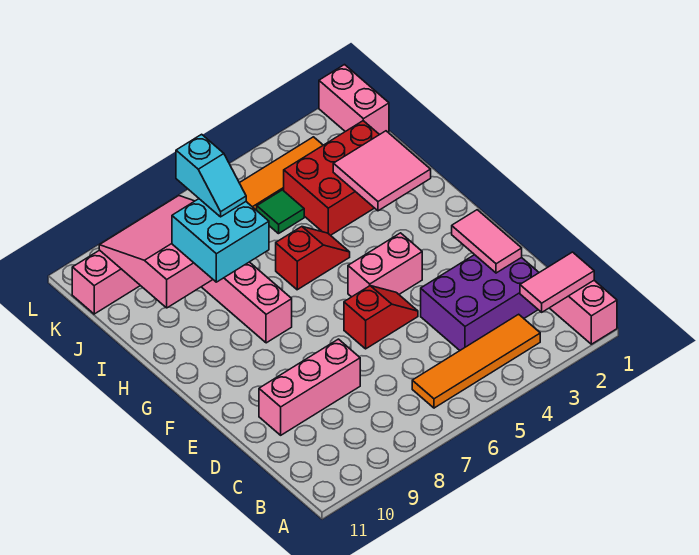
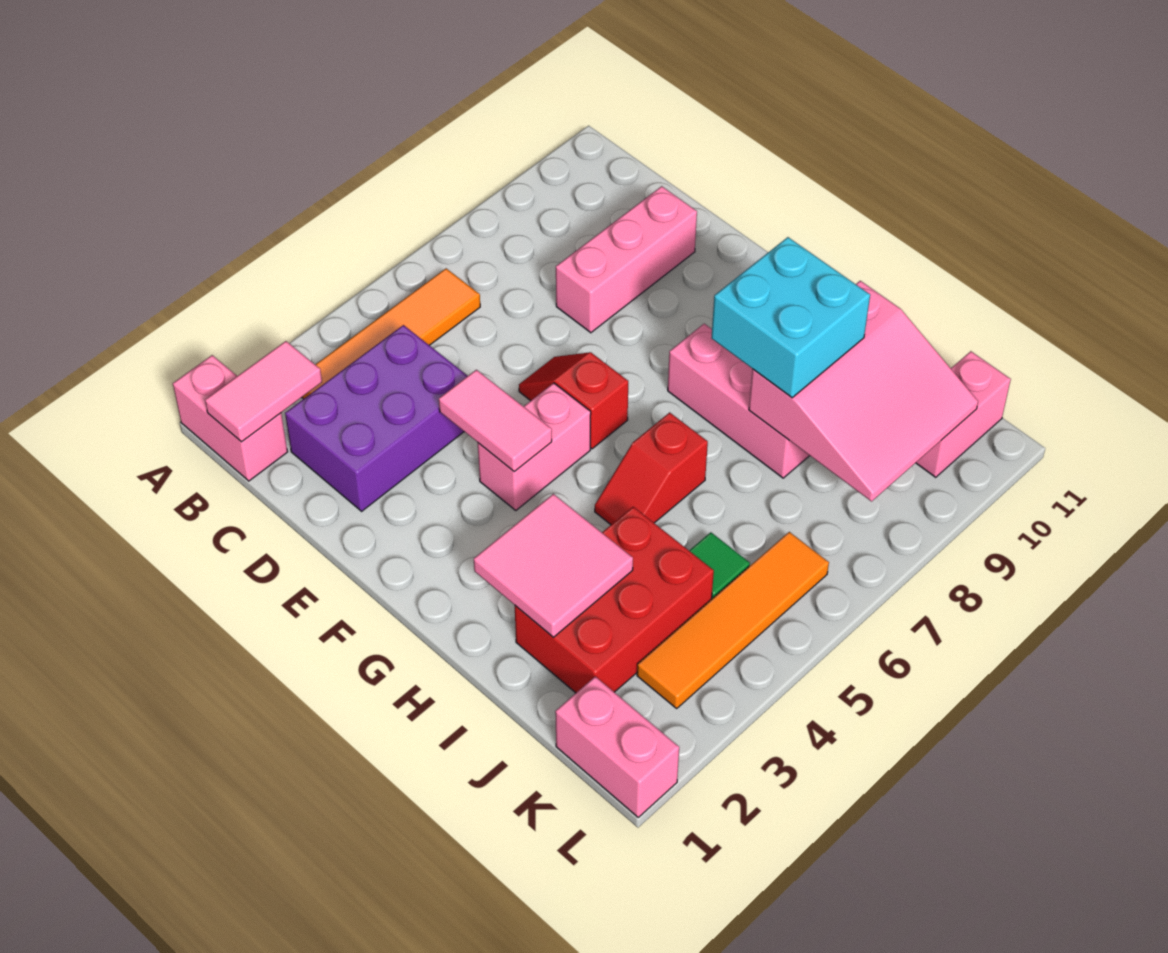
pink tile D2:E2 level 2 -> pink tile E4:F4 level 2
red slope E5:E6 level 1 top 6 -> red slope E6:F6 level 1 top F
cyan slope I8:J8 level 4 top J -> none

